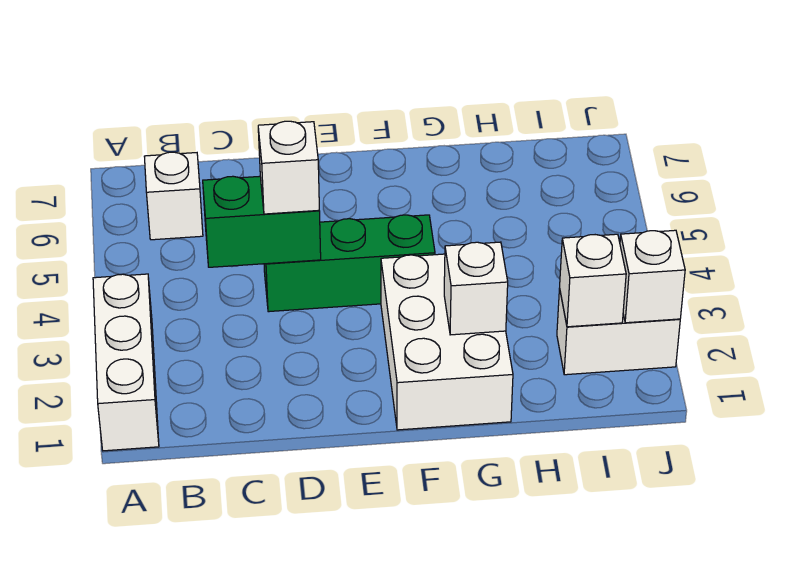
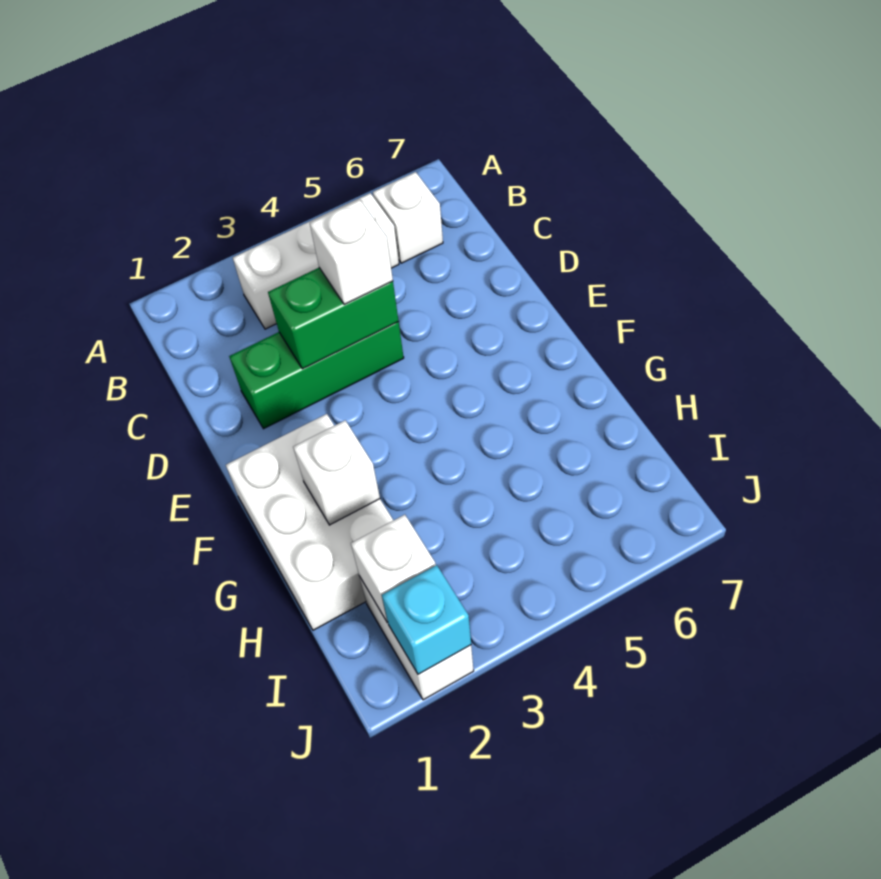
white brick A1:A3 level 1 -> white brick B3:B5 level 1
green brick C4:D4 level 2 -> green brick D3:D4 level 2
green brick D4:F4 level 1 -> green brick D2:D4 level 1
white brick F1:G3 level 1 -> white brick F1:H2 level 1
white brick J2 level 2 -> cyan brick J2 level 2

